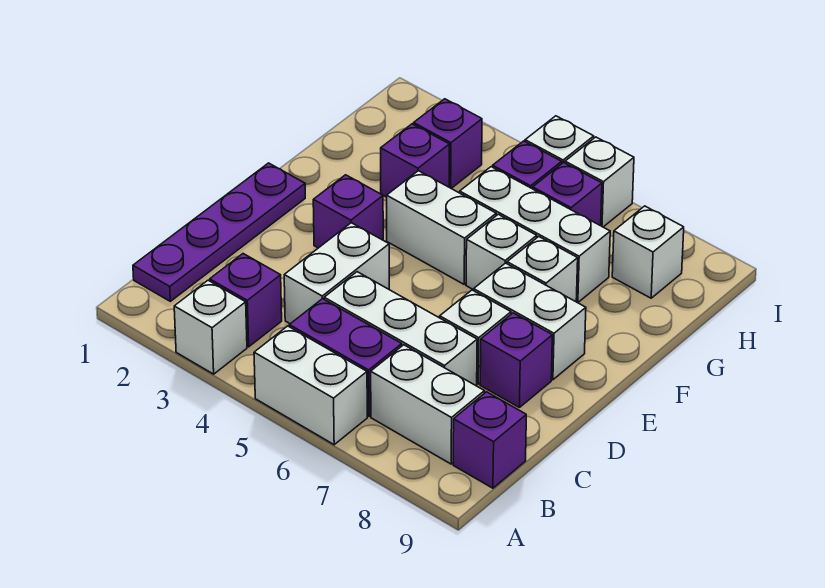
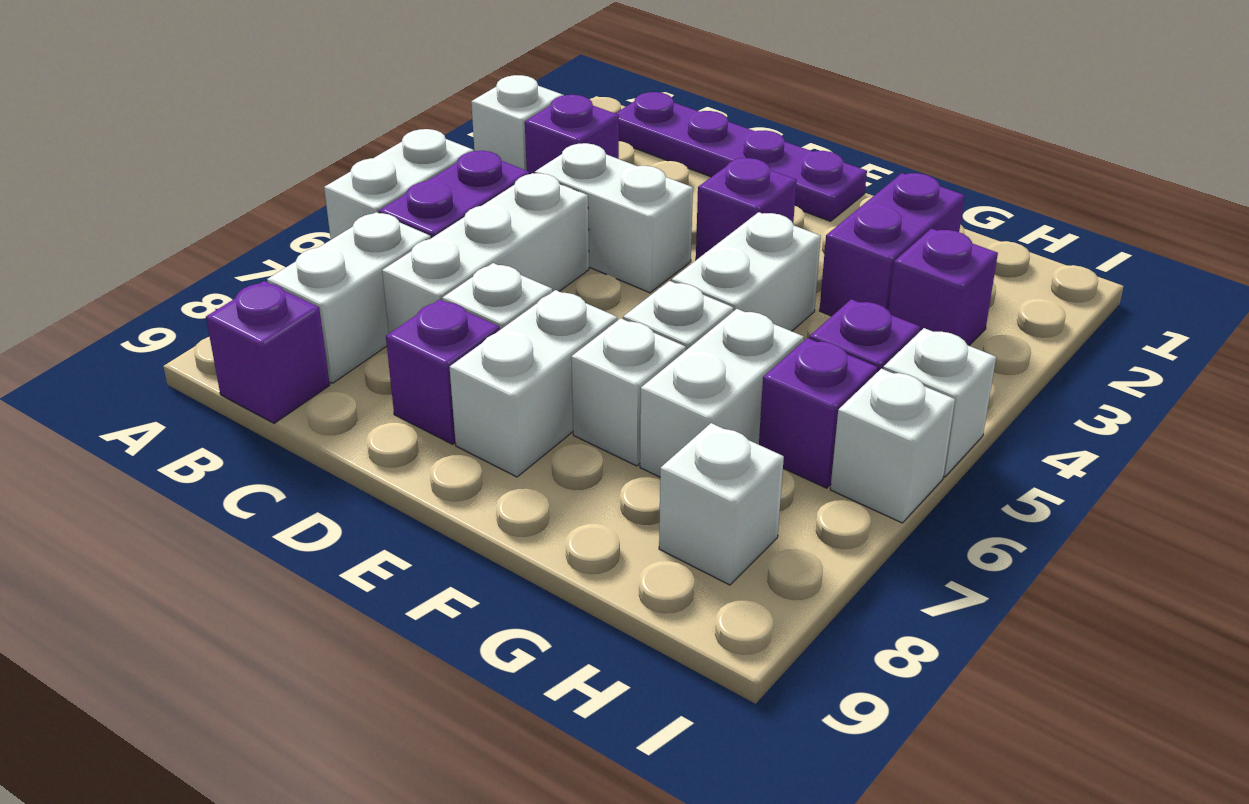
purple brick G3 level 1 -> purple brick G2:G3 level 1
white brick G5:G7 level 1 -> white brick G6:G7 level 1

